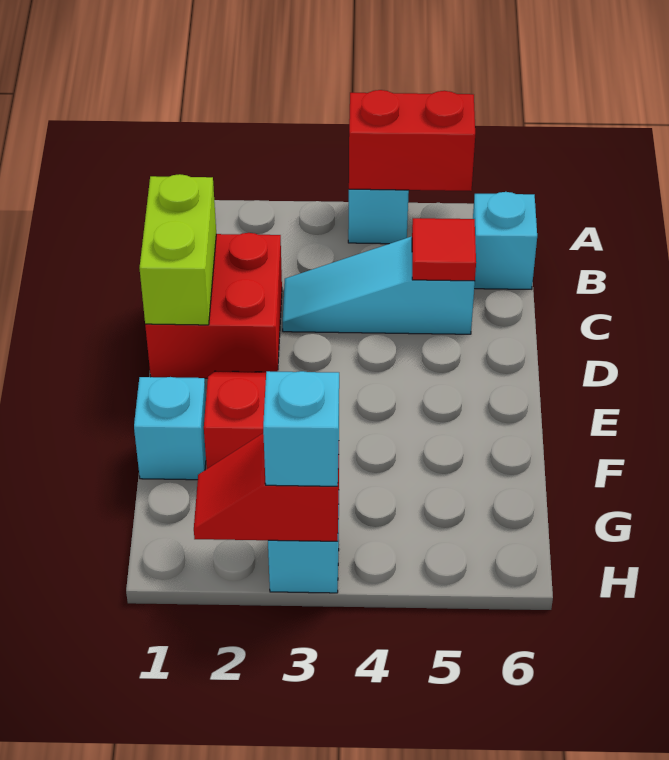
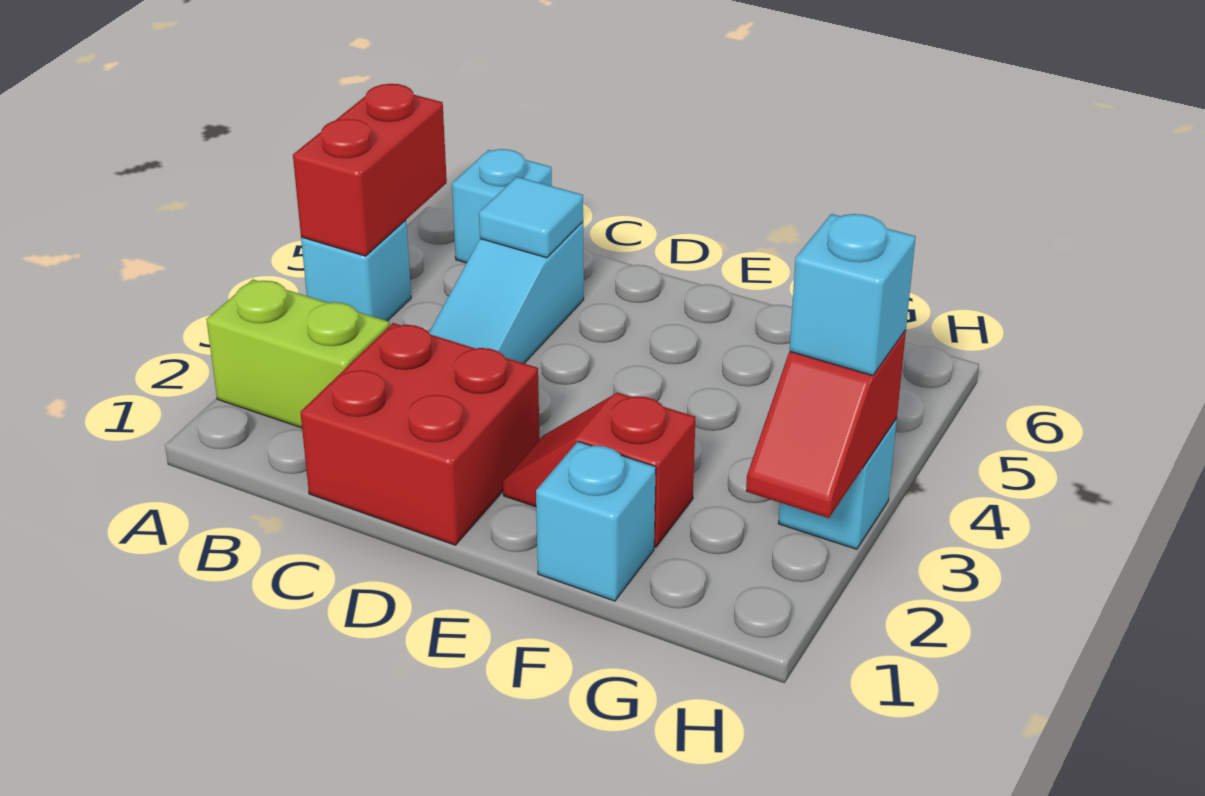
lime brick C1:D1 level 2 -> lime brick A2:B2 level 1
red tile C5 level 2 -> cyan tile C5 level 2

